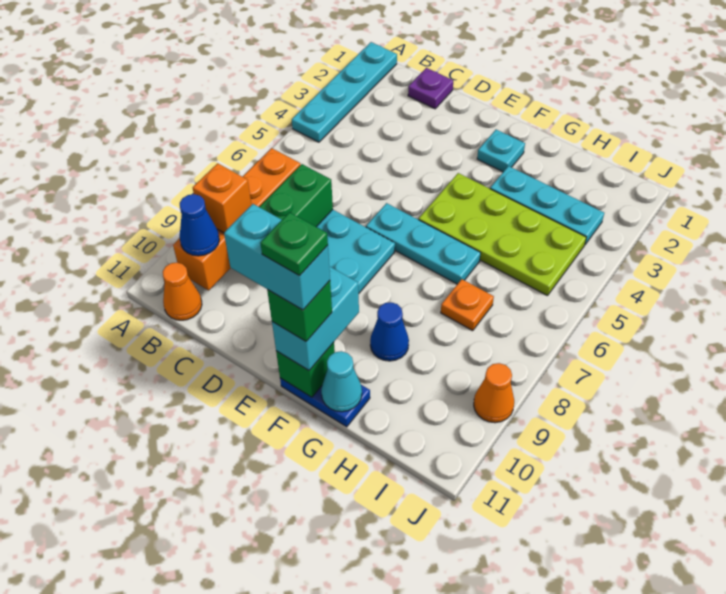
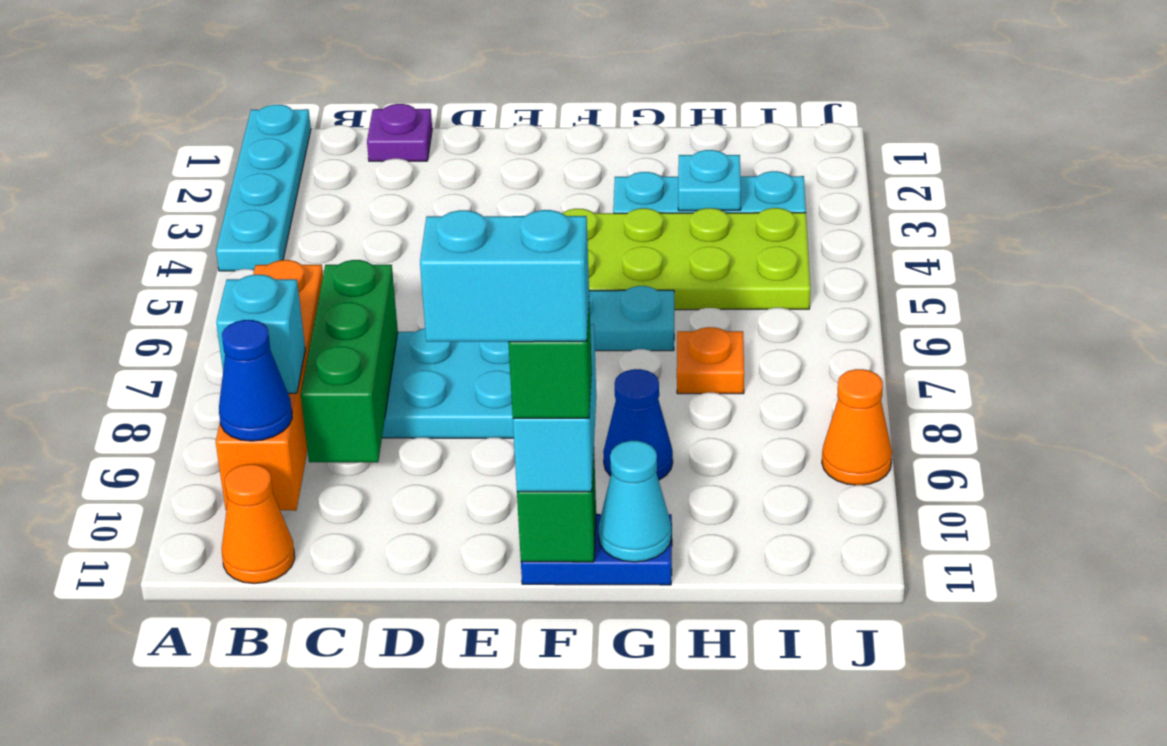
orange brick B9 level 3 -> cyan brick B9 level 3
cyan plate F2 level 1 -> cyan plate H3 level 2
green plate F11 level 6 -> none

